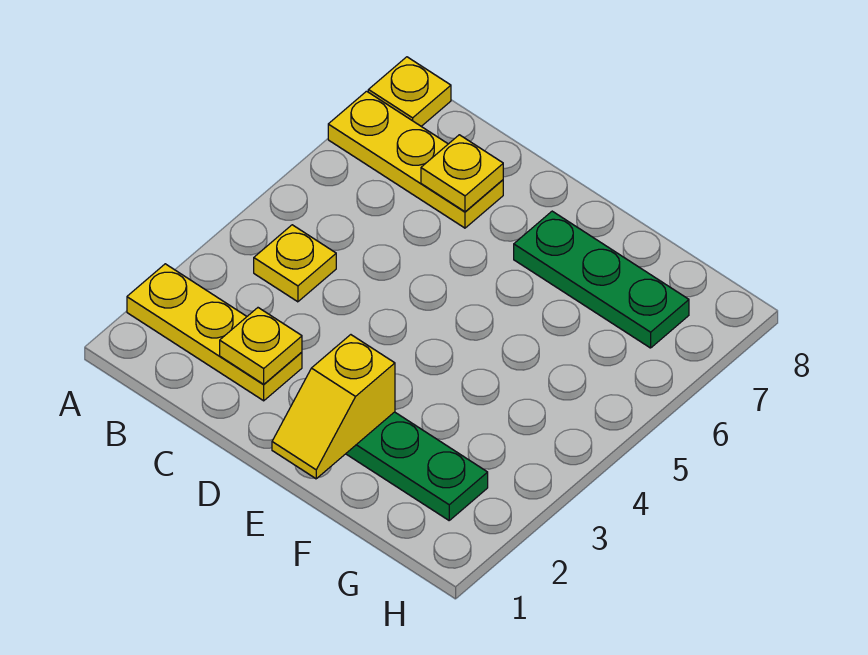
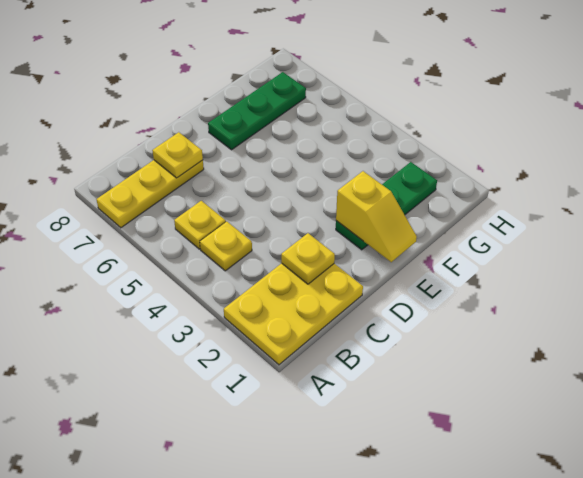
yellow plate A2:C2 level 1 -> yellow plate A1:C2 level 1
yellow plate A8 level 1 -> yellow plate B5 level 1

